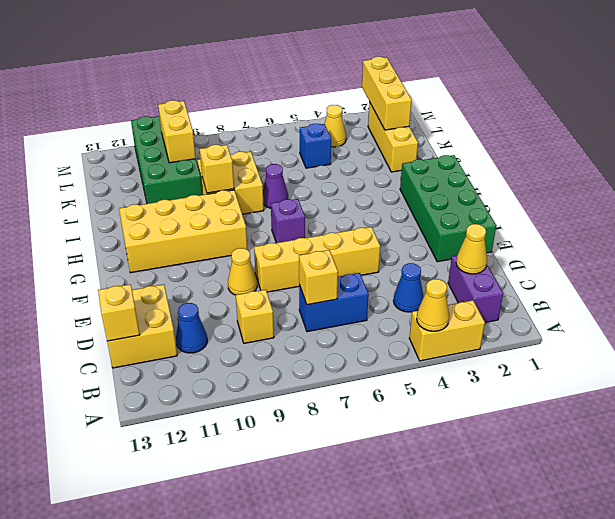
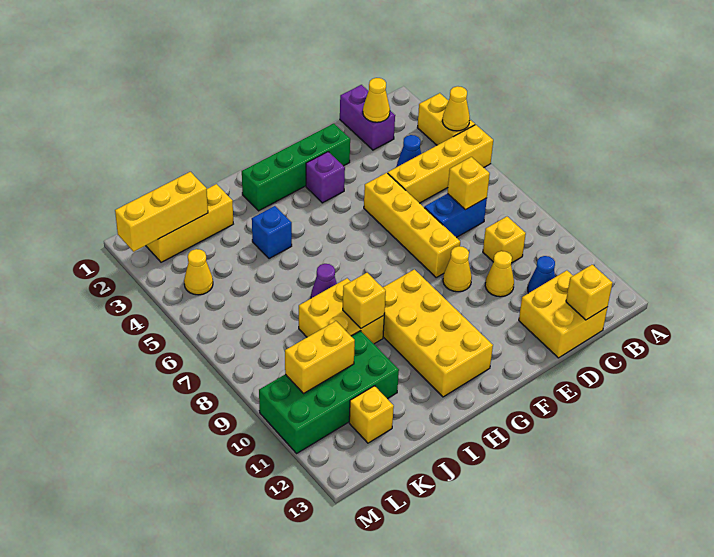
none -> yellow brick A5:D5 level 1
purple brick B2:C2 level 1 -> purple brick C1:C2 level 1
blue brick C6:C7 level 1 -> blue brick C7:D7 level 1
none -> yellow cone D10 level 1
green brick E1:H2 level 1 -> green brick E2:H2 level 1
purple brick G7 level 1 -> purple brick F3 level 1
blue brick K5 level 1 -> blue brick I4 level 1
none -> yellow brick K12 level 1

